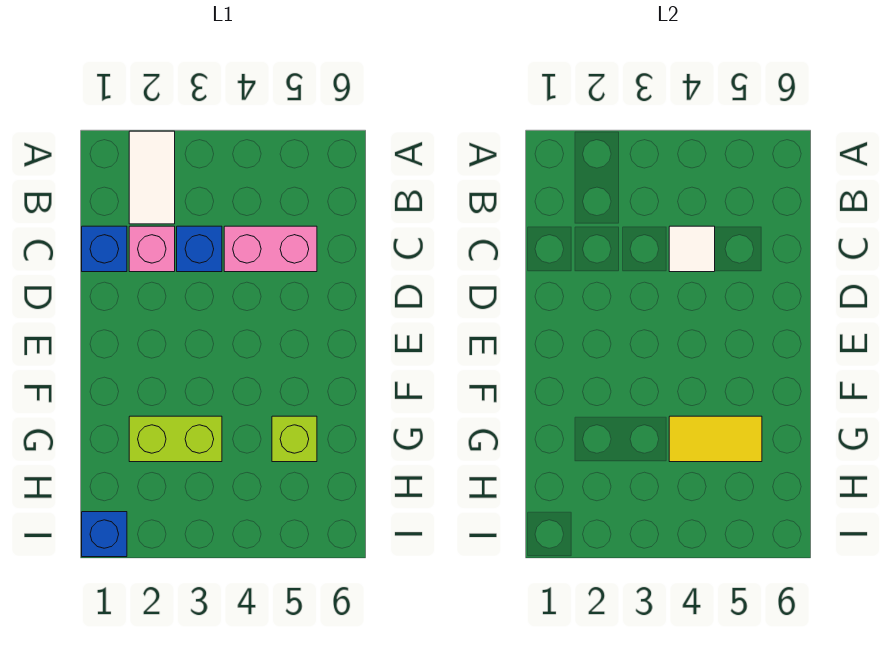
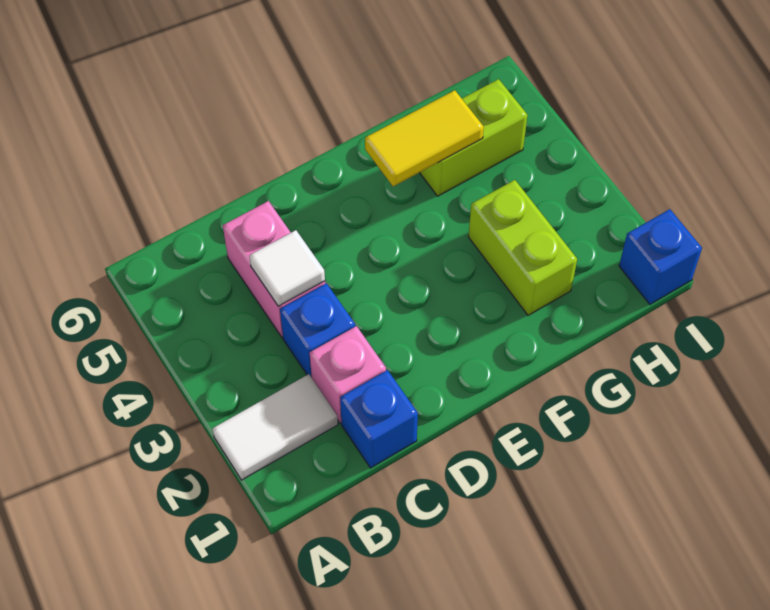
yellow tile G4:G5 level 2 -> yellow tile F5:G5 level 2
lime brick G5 level 1 -> lime brick G5:H5 level 1

